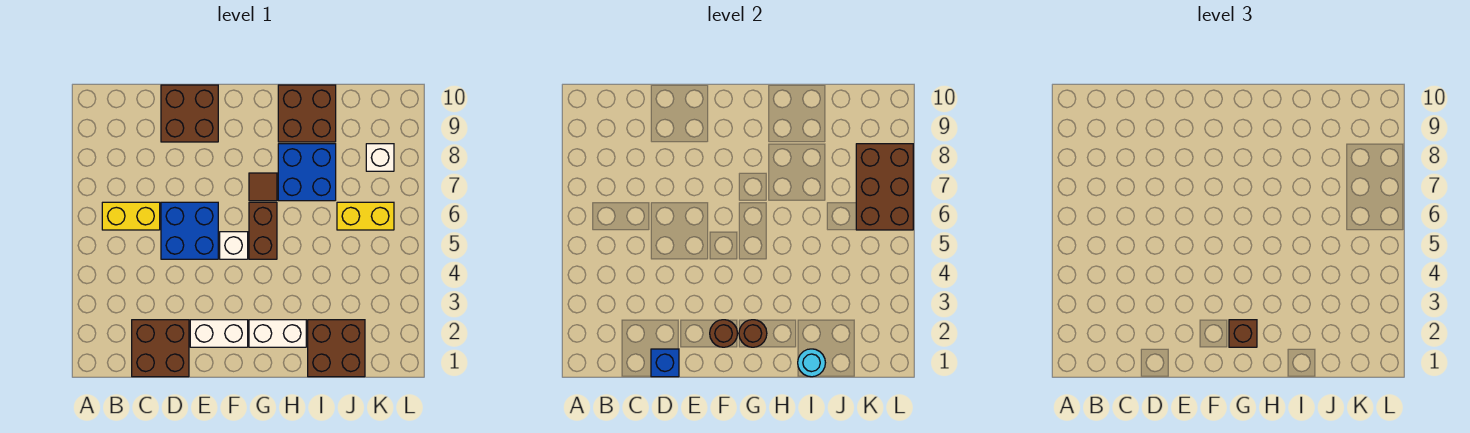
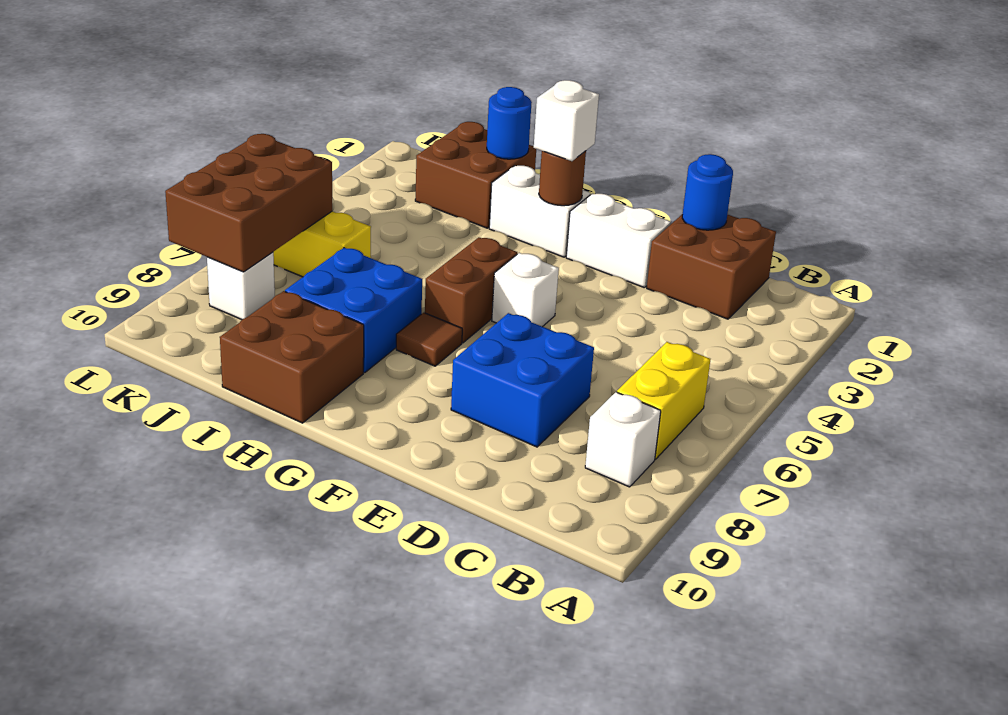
yellow brick B6:C6 level 1 -> yellow brick B6:B7 level 1
none -> white brick B8 level 1
blue brick D1 level 2 -> blue round brick D1 level 2
blue brick D5:E6 level 1 -> blue brick D7:E8 level 1
brown brick D9:E10 level 1 -> none
brown round brick F2 level 2 -> none
brown brick G2 level 3 -> white brick G2 level 3
cyan round brick I1 level 2 -> blue round brick I1 level 2

